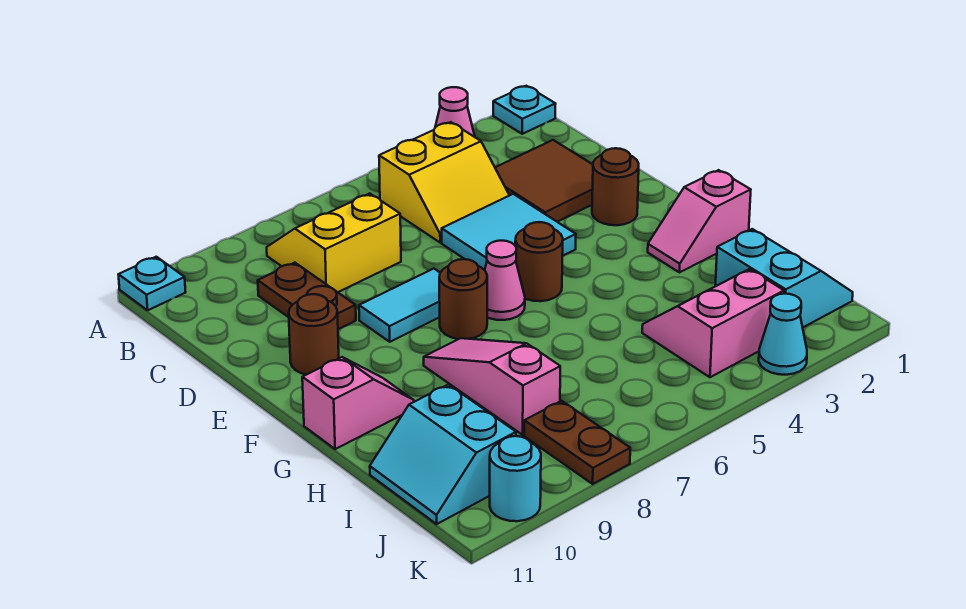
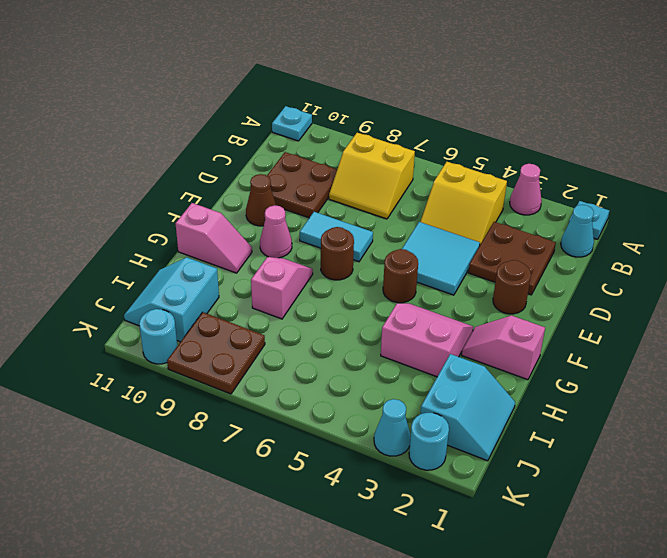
none -> cyan cone B1 level 1
yellow slope B7:C8 level 1 top C -> yellow slope B7:C8 level 1 top B
brown tile C2:D3 level 1 -> brown plate C2:D3 level 1
brown plate C9:D9 level 1 -> brown plate C9:D10 level 1
brown round brick E10 level 1 -> brown cone E10 level 1
pink cone F6 level 1 -> pink cone F9 level 1
pink slope G8:I8 level 1 top I -> pink slope G8:H8 level 1 top H
pink slope I3:J4 level 1 top J -> pink slope G3:H4 level 1 top H
brown plate J8:K8 level 1 -> brown plate J8:K9 level 1
none -> cyan round brick K2 level 1

